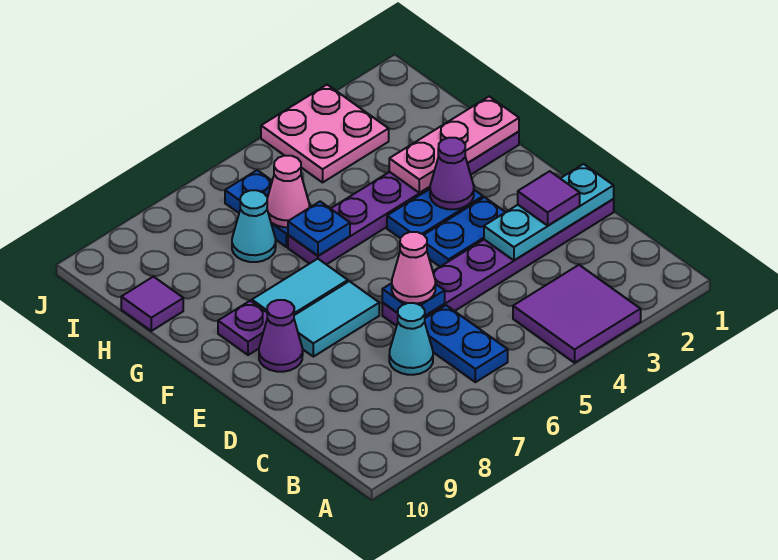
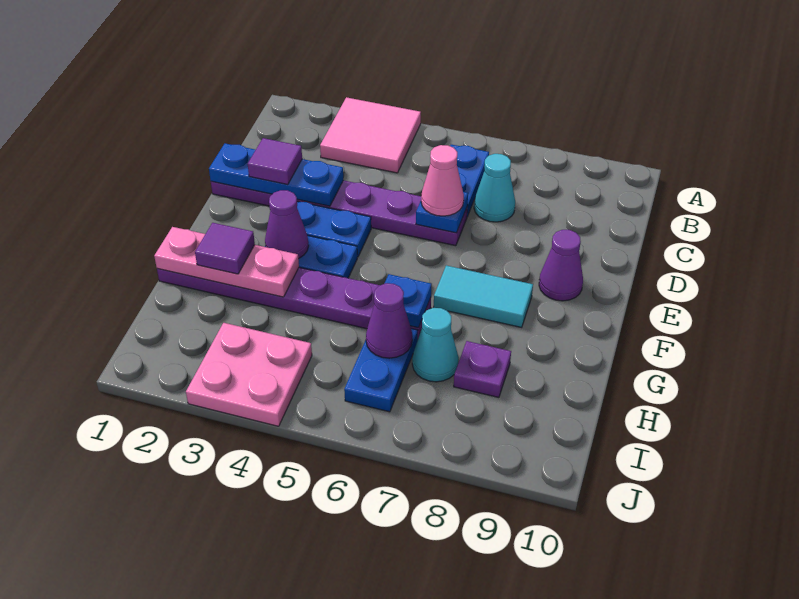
purple tile A3:B4 level 1 -> pink tile A3:B4 level 1
cyan plate D1:D3 level 2 -> blue plate D1:D3 level 2
cyan tile E7:E8 level 1 -> none
purple plate F9 level 1 -> purple plate H8 level 1
pink cone H6 level 2 -> purple cone H6 level 2
purple tile H10 level 1 -> purple tile G2 level 3

